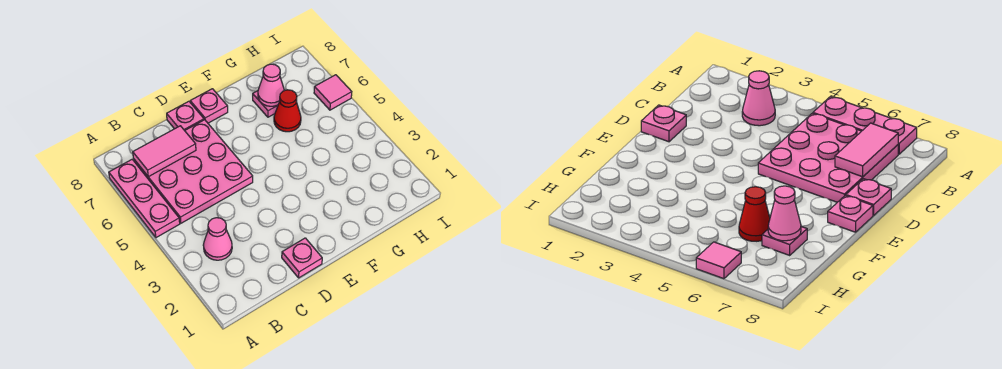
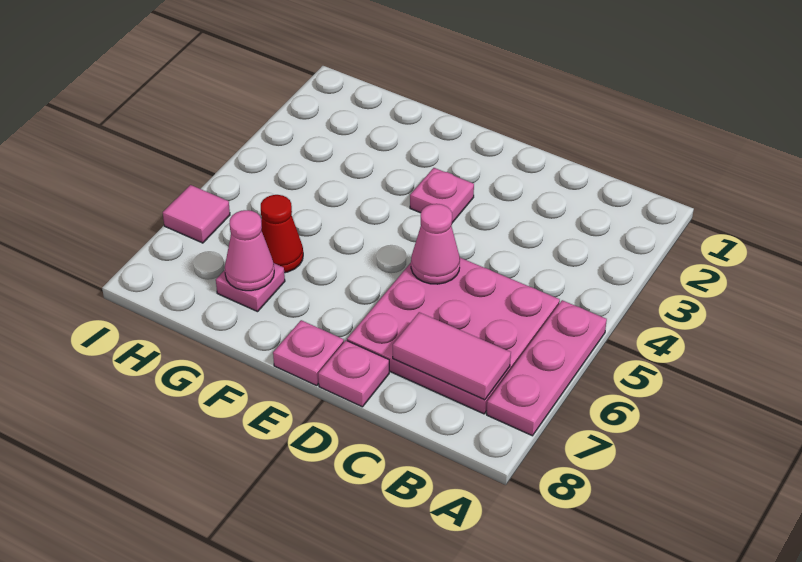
pink cone B3 level 1 -> pink cone D5 level 2
pink plate D1 level 1 -> pink plate E3 level 1

